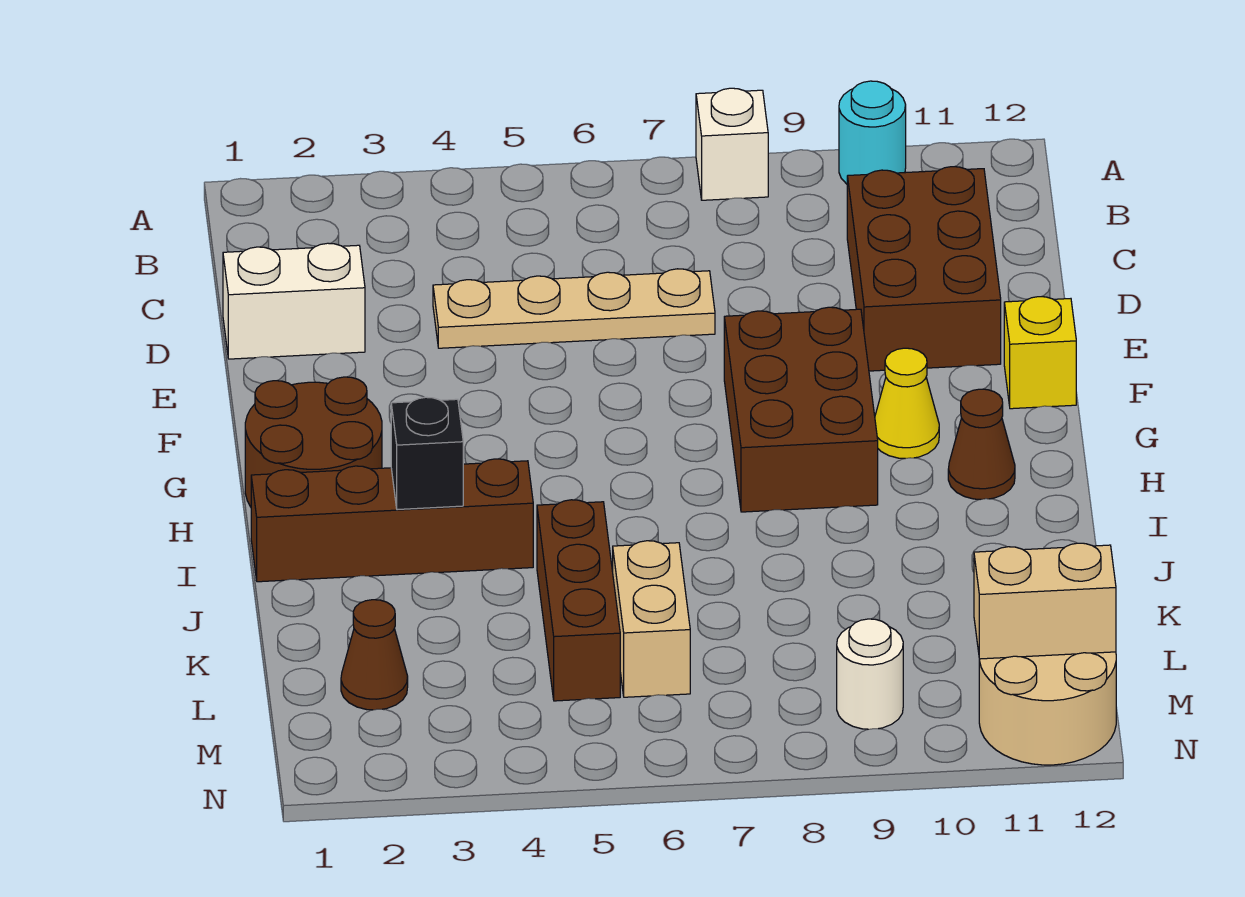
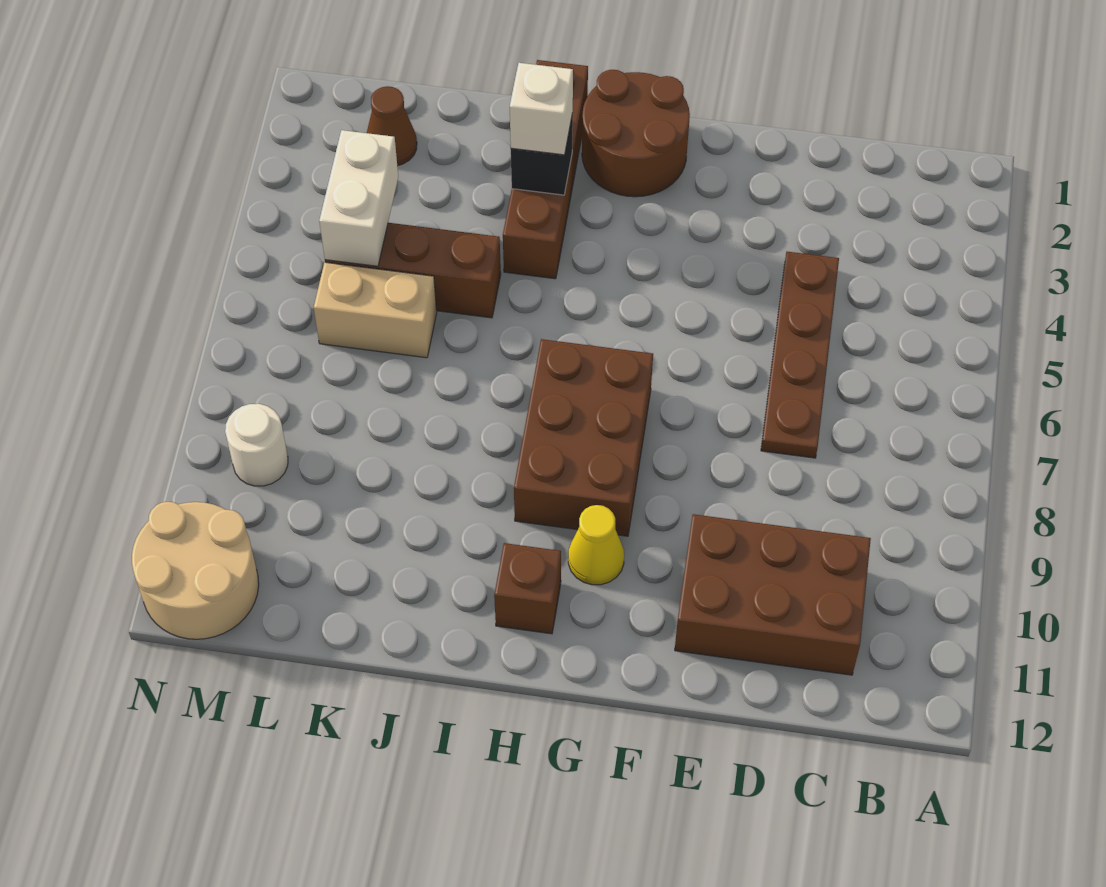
white brick A8 level 1 -> white brick I3 level 3
cyan round brick A10 level 1 -> none
white brick D1:D2 level 1 -> white brick L4:L5 level 2
tan plate D4:D7 level 1 -> brown plate D4:D7 level 1
brown brick F8:H9 level 1 -> brown brick G7:H9 level 1
yellow brick F12 level 1 -> none
brown cone H11 level 1 -> brown brick H11 level 1
tan brick M11:M12 level 2 -> none

